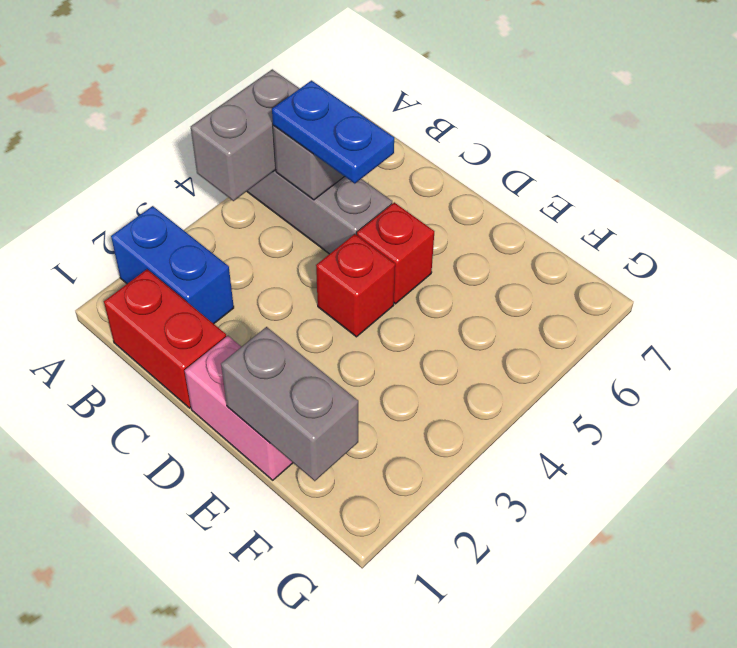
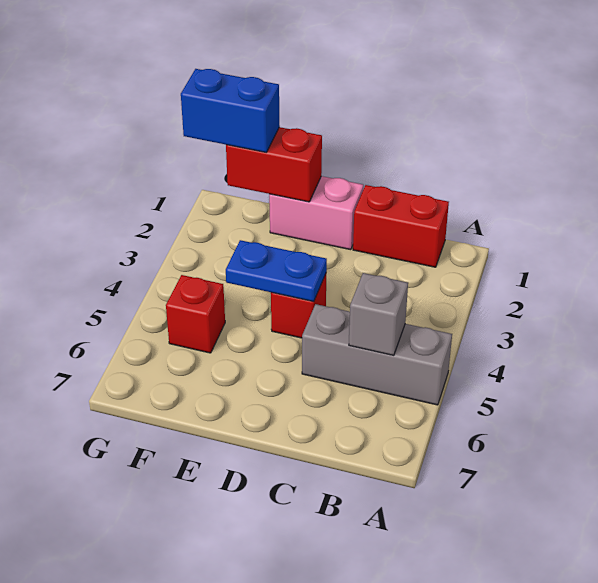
blue brick A2:B2 level 1 -> blue brick F1:G1 level 3
grey brick A4:A5 level 2 -> none
blue plate B5:C5 level 3 -> blue plate D4:E4 level 2
red brick D5 level 1 -> red brick F5 level 1
grey brick E1:F1 level 2 -> red brick E1:F1 level 2

